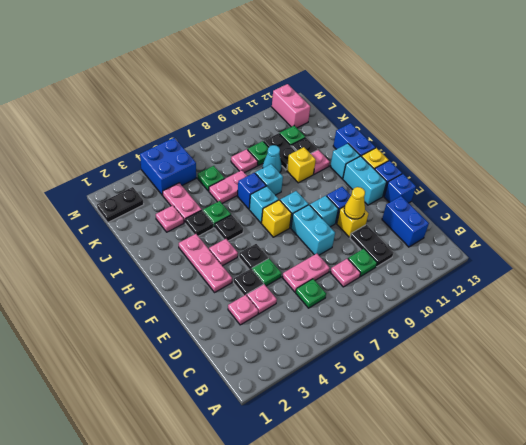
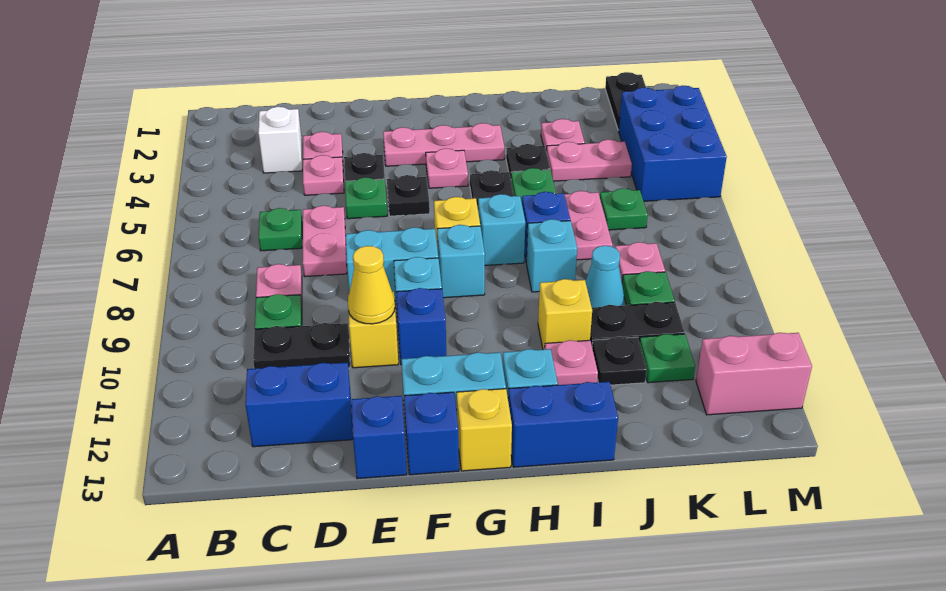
none -> white brick C3 level 1
blue brick L4:M5 level 1 -> blue brick L3:M5 level 1

